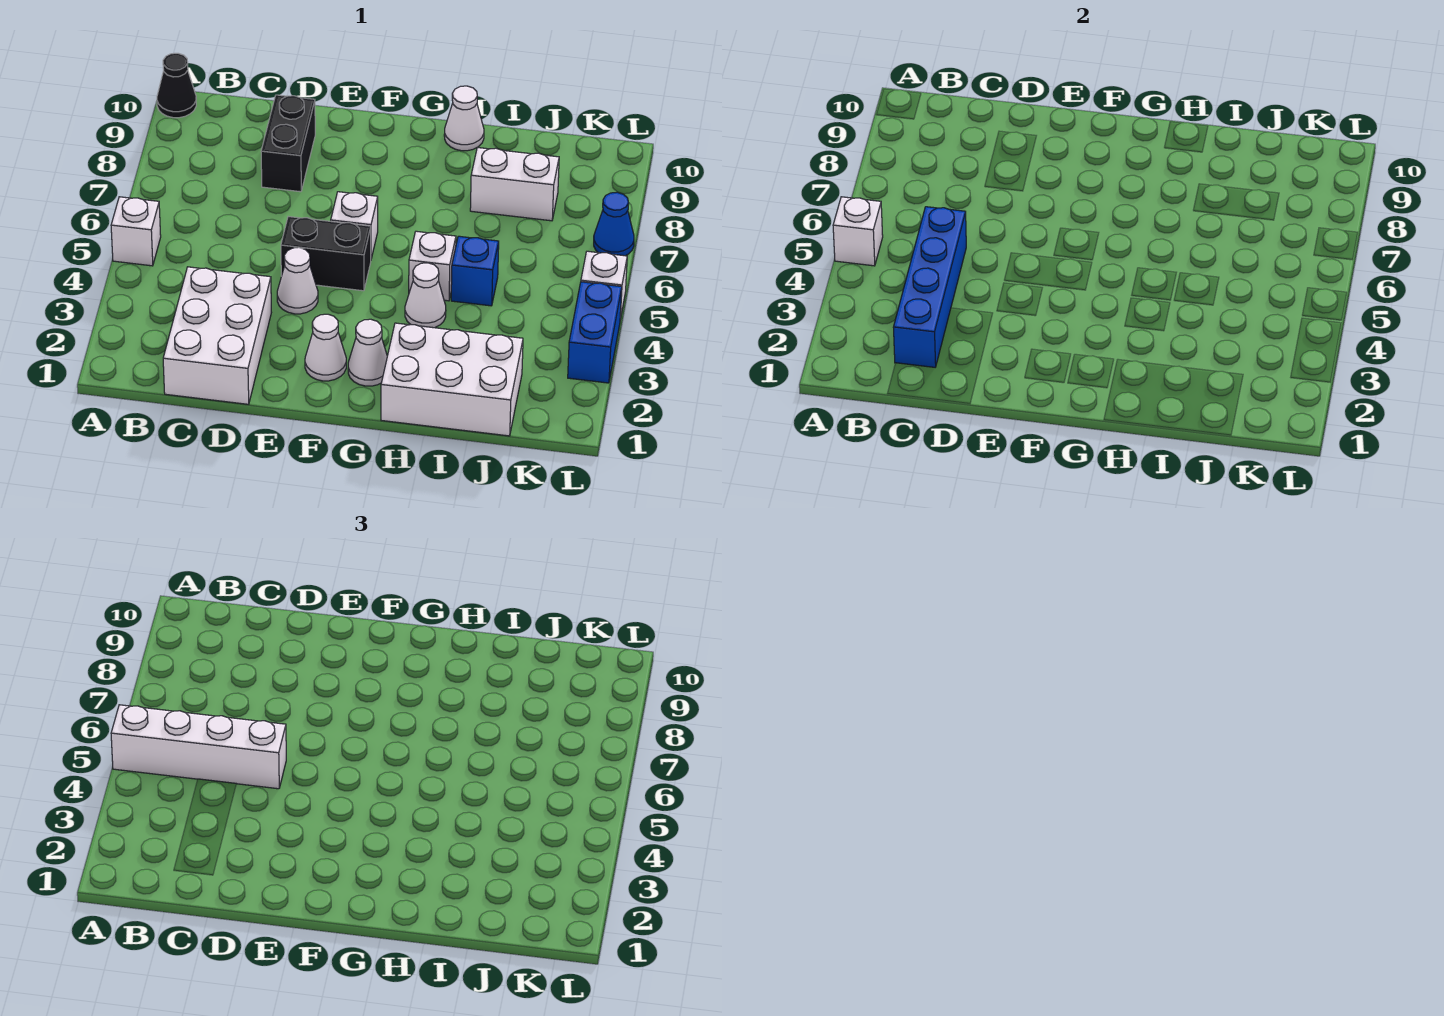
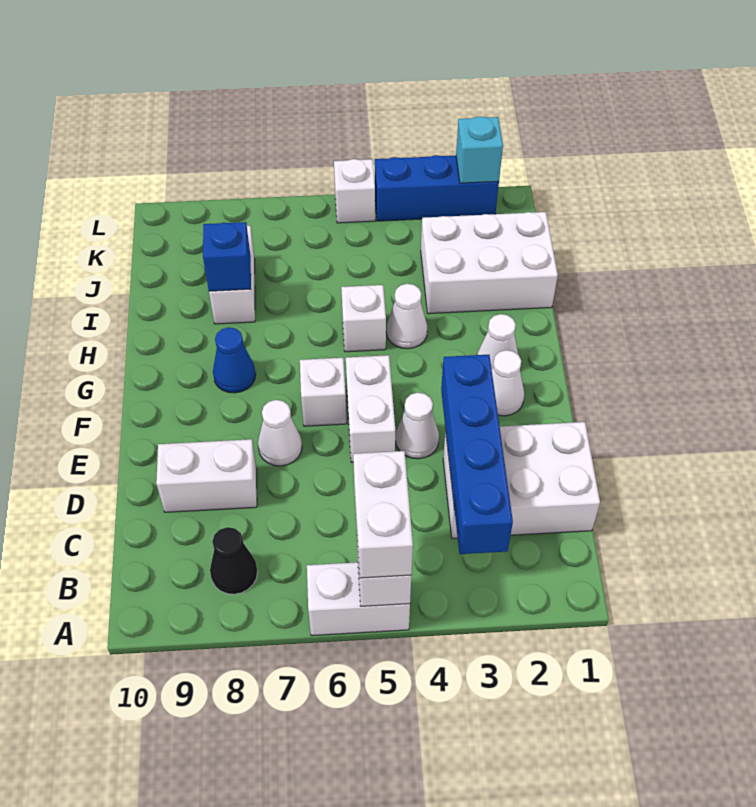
white brick A5 level 1 -> white brick A5:A6 level 1
white brick A5:D5 level 3 -> white brick A5:B5 level 3
black cone A10 level 1 -> black cone B8 level 1
blue brick C2:C5 level 2 -> blue brick B3:E3 level 2
black brick D8:D9 level 1 -> white brick D8:D9 level 1
black brick E5:F5 level 1 -> white brick E5:F5 level 1
white brick H1:J2 level 1 -> white brick I1:J3 level 1
white cone H10 level 1 -> white cone E7 level 1
blue brick I5 level 1 -> blue brick I8 level 2
none -> cyan brick L2 level 2
blue brick L3:L4 level 1 -> blue brick L2:L4 level 1
blue cone L7 level 1 -> blue cone G8 level 1

